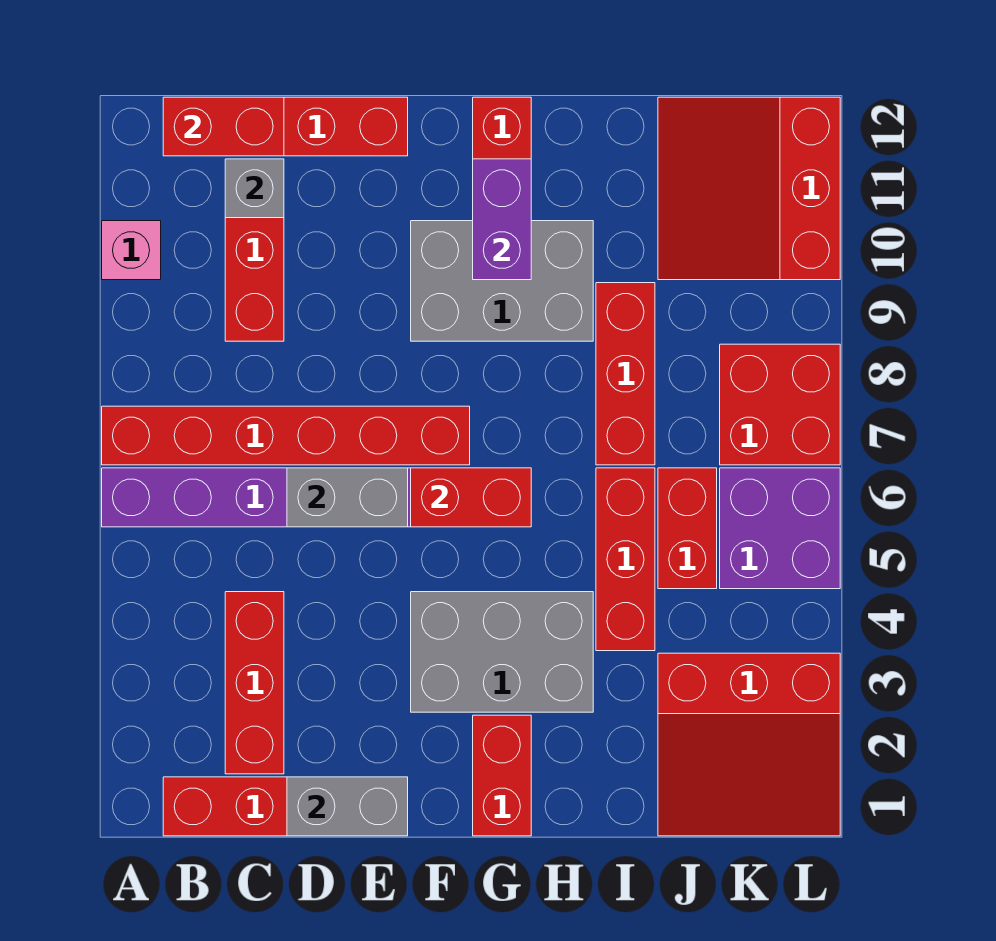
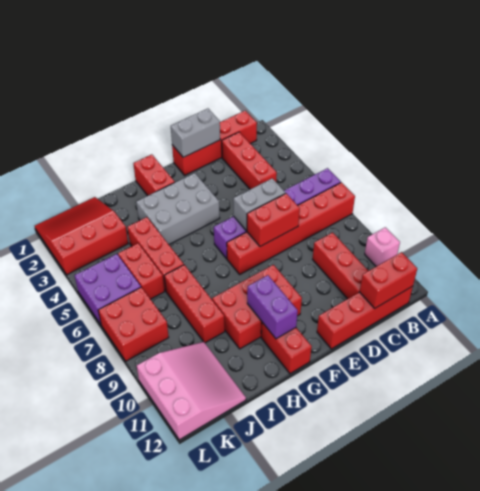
grey brick C11 level 2 -> none
red brick F6:G6 level 2 -> red brick D7:E7 level 2
grey brick F9:H10 level 1 -> red brick F9:H10 level 1
red slope J10:L12 level 1 top L -> pink slope J10:L12 level 1 top L

